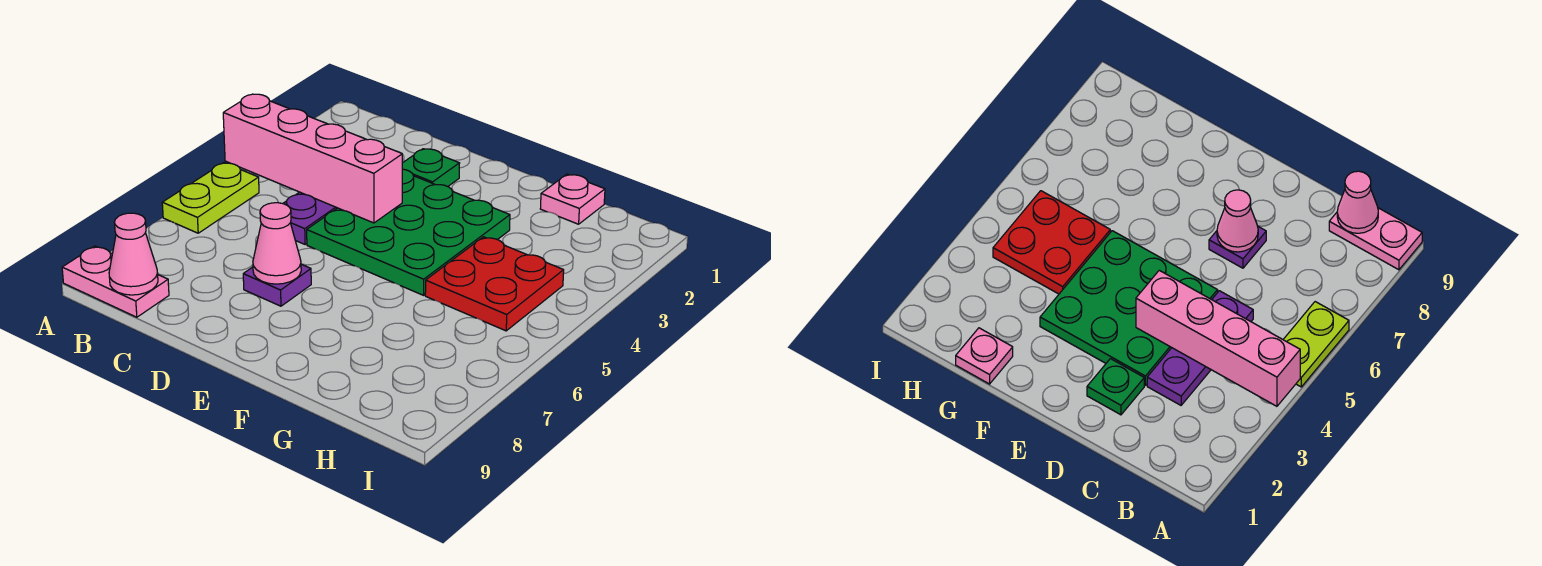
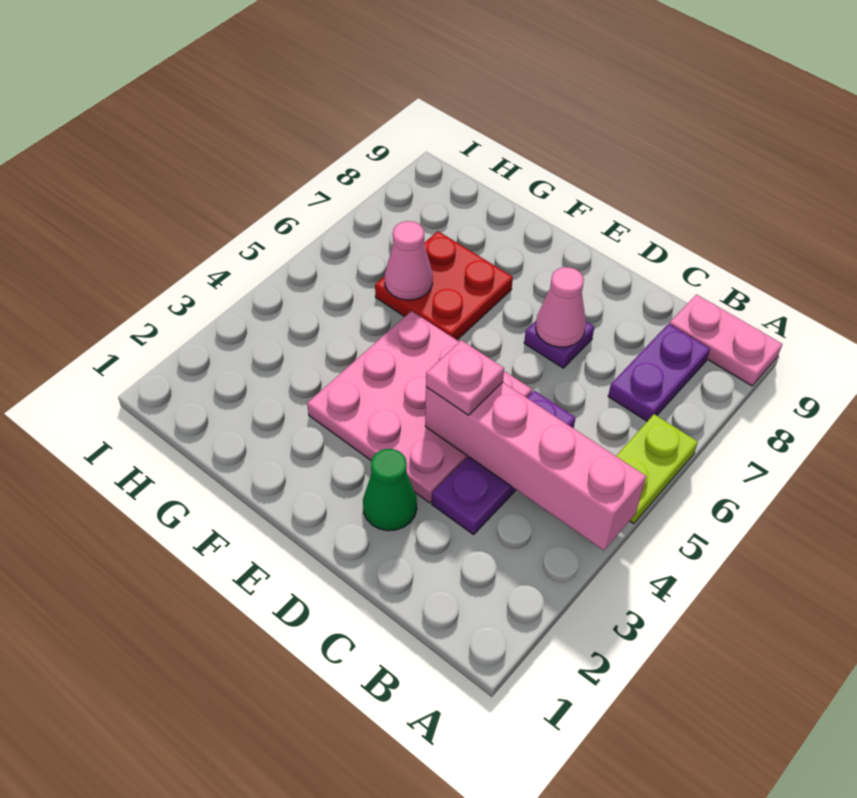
none -> purple plate B7:B8 level 1
pink cone B9 level 2 -> pink cone G6 level 2
green plate D2 level 1 -> green cone D2 level 1
green plate D3:F5 level 1 -> pink plate D3:F5 level 1
pink plate G1 level 1 -> pink plate D4 level 3
red plate G4:H5 level 1 -> red plate F6:G7 level 1

